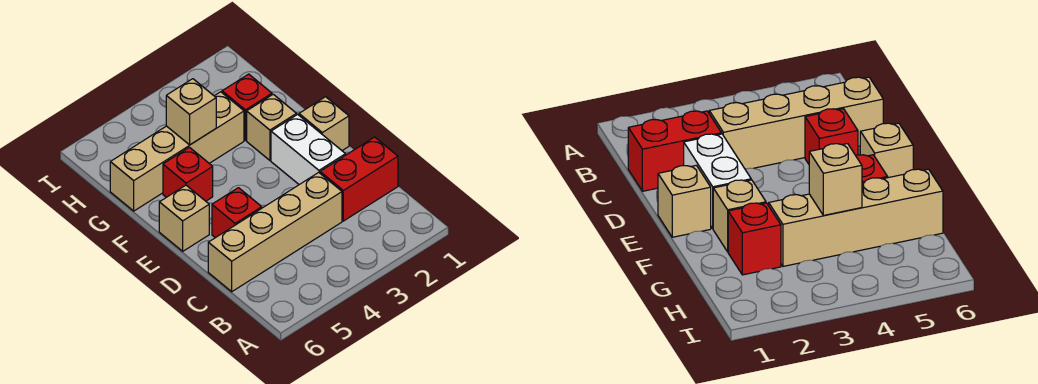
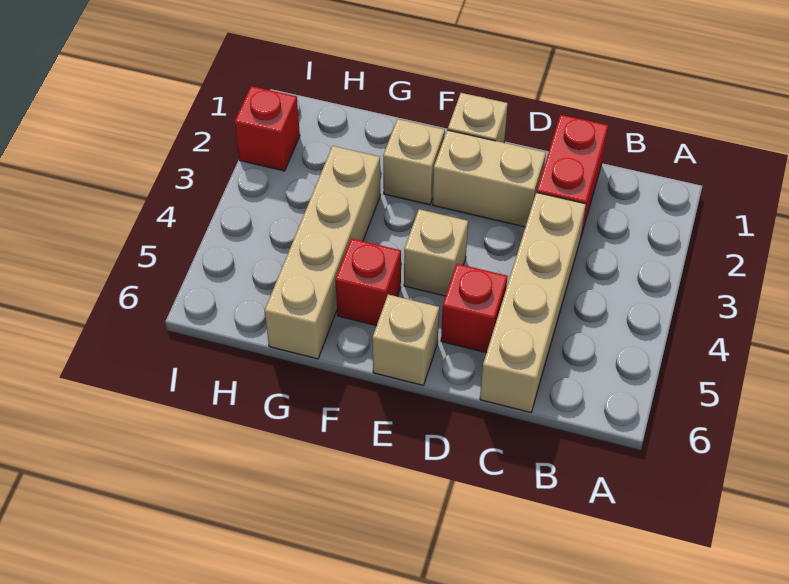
white brick D2:E2 level 1 -> tan brick D2:E2 level 1
red brick G2 level 1 -> red brick I2 level 1
tan brick G4 level 2 -> tan brick E4 level 1

